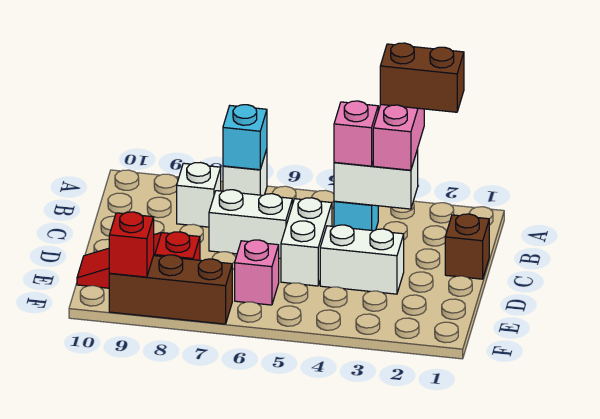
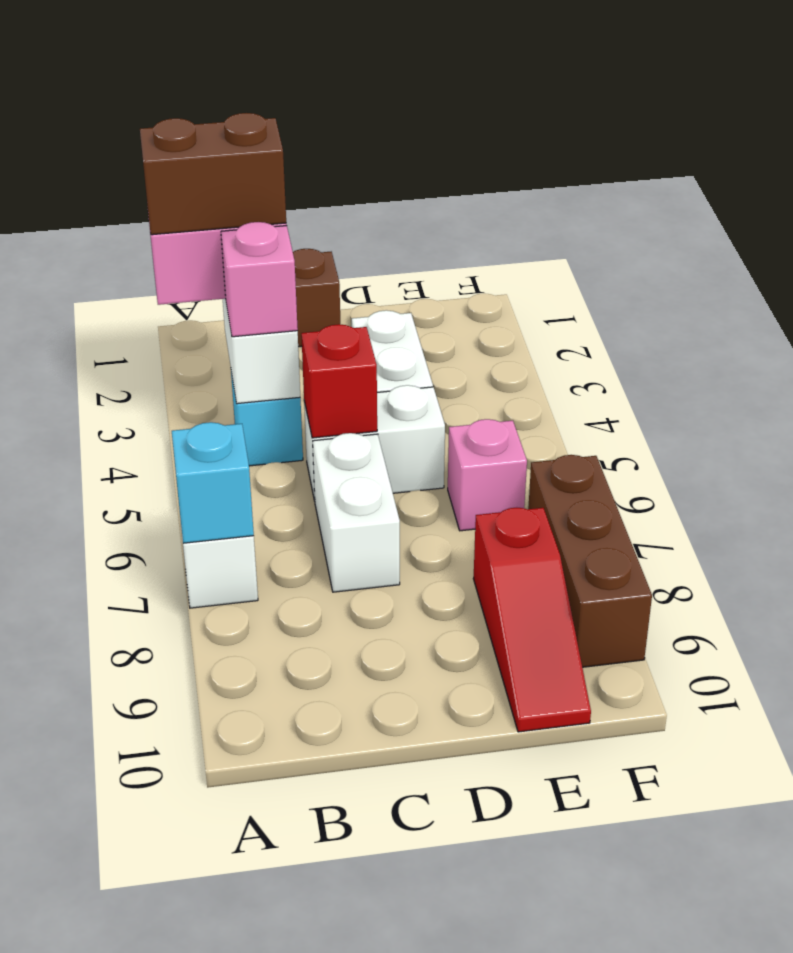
brown brick A2:A3 level 4 -> brown brick A3:B3 level 4
white brick B8 level 1 -> none
red brick F9 level 2 -> red brick C5 level 2

